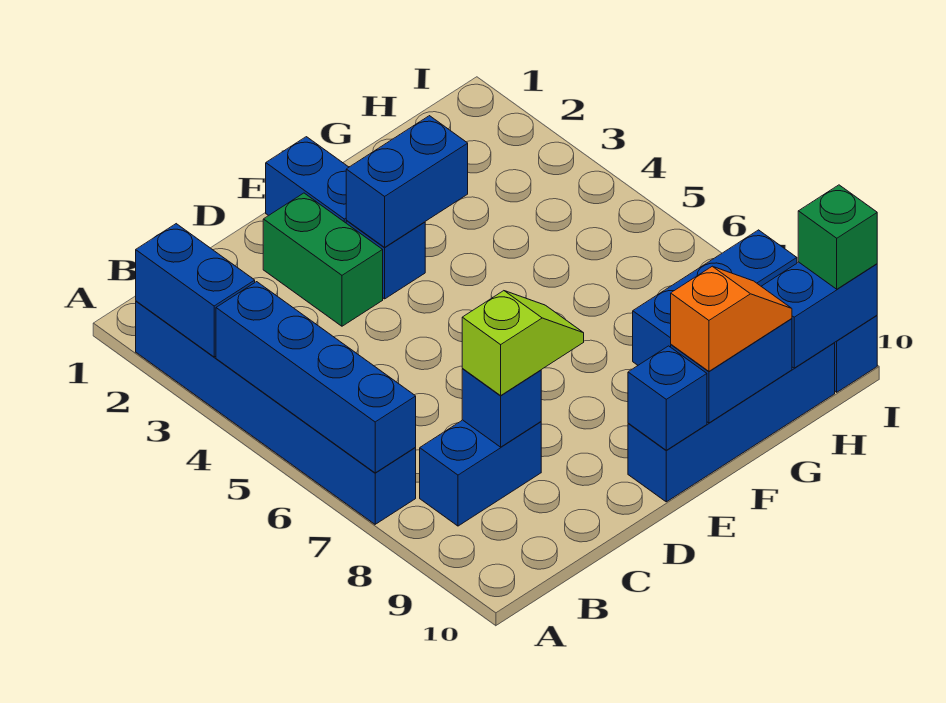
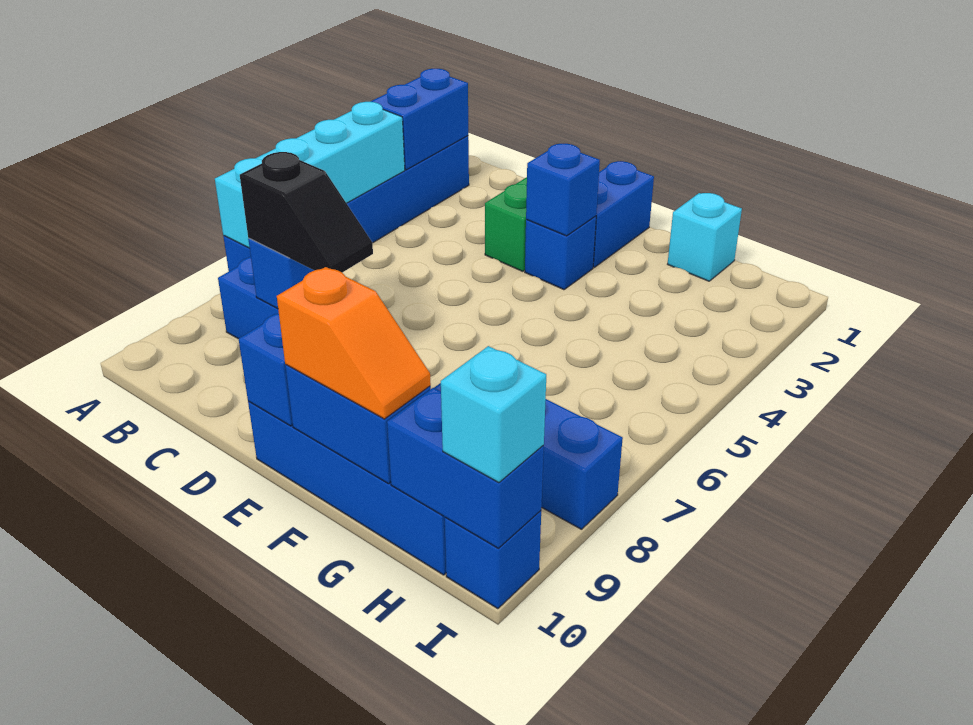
blue brick A4:A7 level 2 -> cyan brick A4:A7 level 2
lime slope C8:D8 level 3 top C -> black slope C8:D8 level 3 top C
blue brick E3:F3 level 2 -> blue brick E3 level 2
none -> cyan brick G1 level 1
green brick I10 level 3 -> cyan brick I10 level 3

